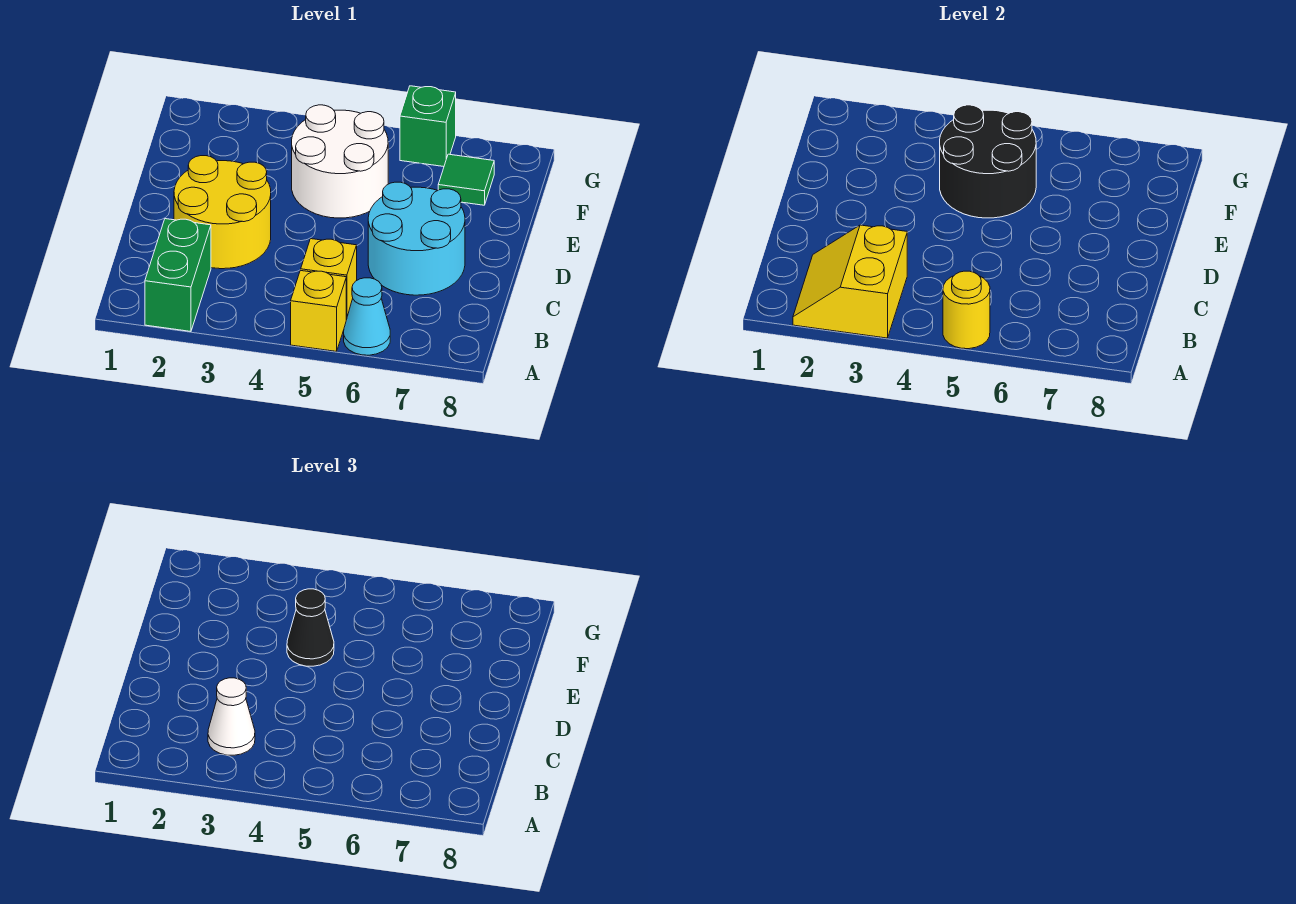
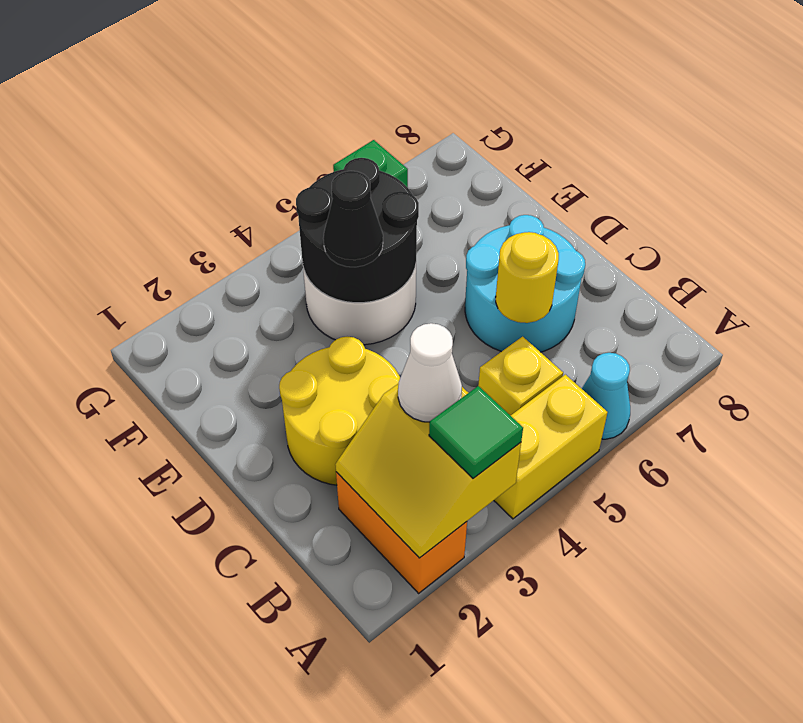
green brick A2:B2 level 1 -> orange brick A2:B2 level 1
yellow brick A5 level 1 -> yellow brick A4:A5 level 1
yellow round brick A5 level 2 -> yellow round brick C6 level 2
green tile F7 level 1 -> green tile A3 level 3

